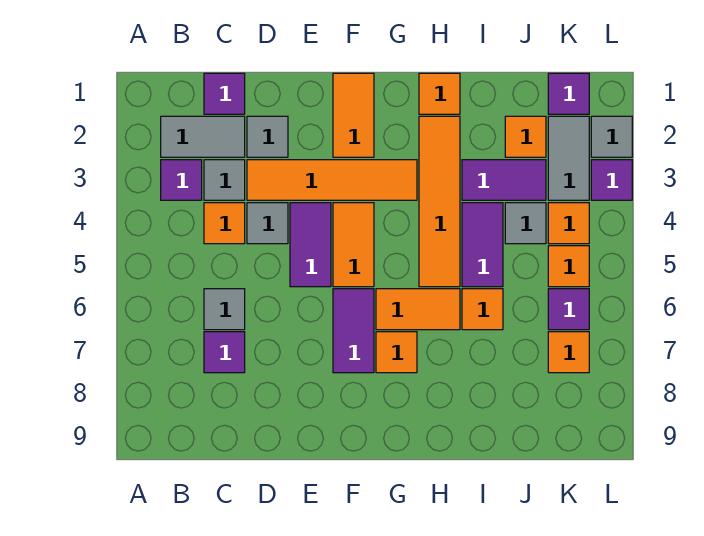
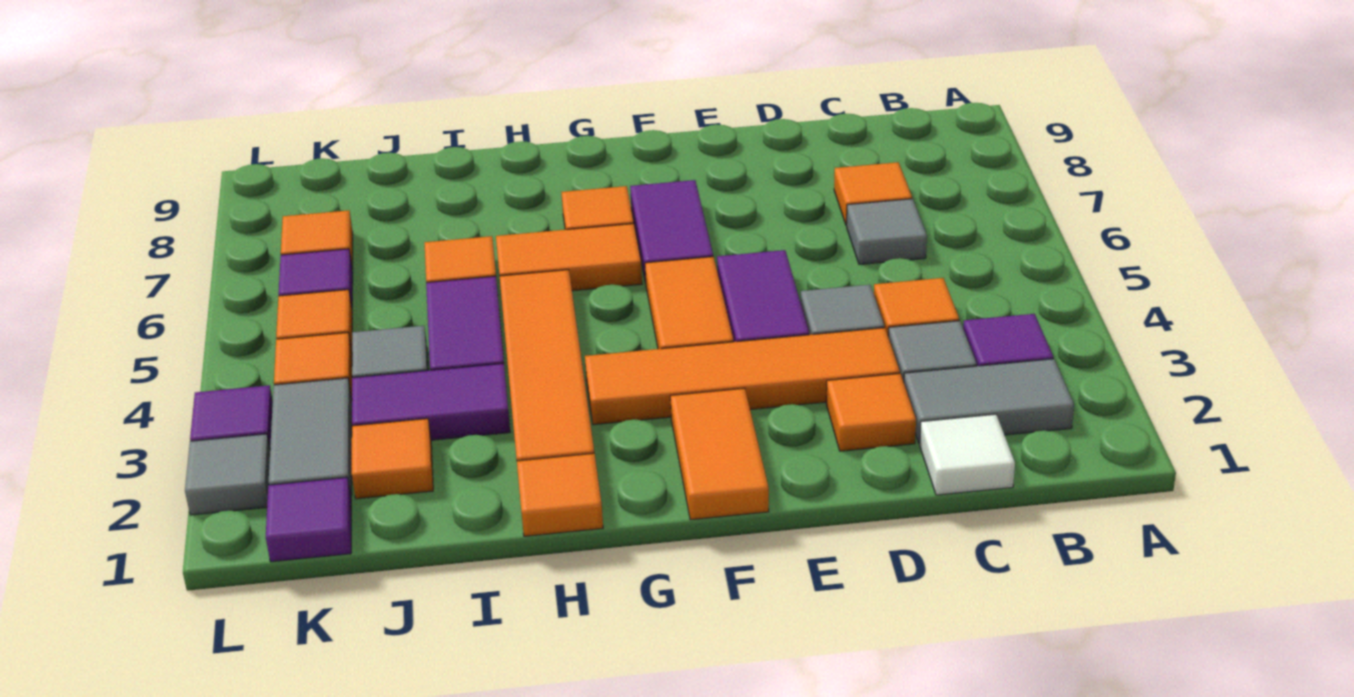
purple tile C1 level 1 -> white tile C1 level 1
purple tile C7 level 1 -> orange tile C7 level 1
grey tile D2 level 1 -> orange tile D2 level 1

